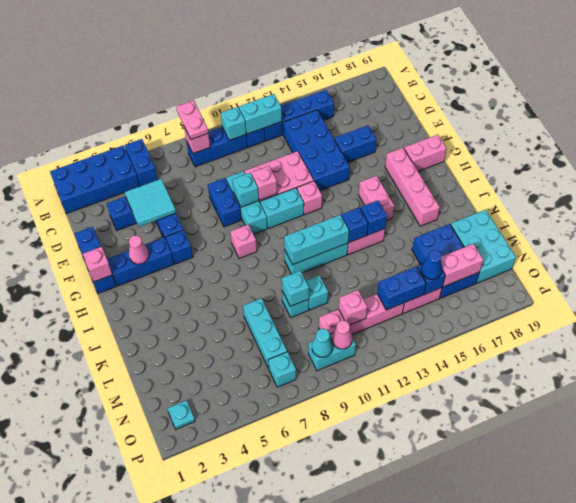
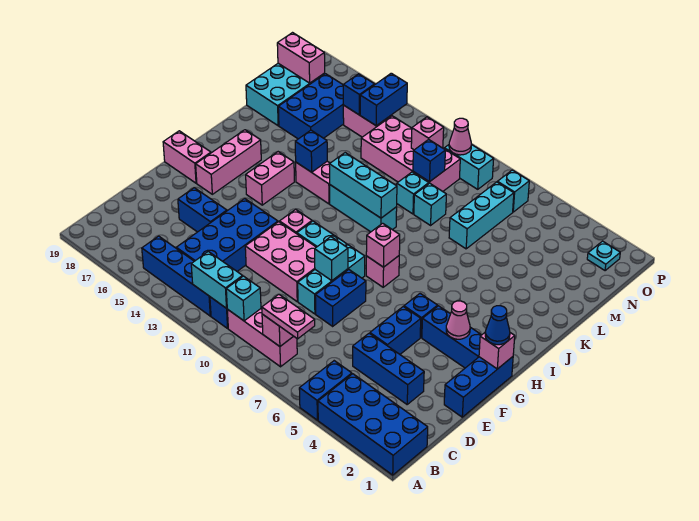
pink plate A8:B8 level 3 -> pink plate B7:B8 level 3
blue brick B8:B10 level 1 -> pink brick B8:B10 level 1
cyan tile D4:E5 level 2 -> none
pink brick F10 level 2 -> pink brick H8 level 2
pink brick G17:J17 level 1 -> pink brick G17:I17 level 1
blue brick J13 level 2 -> blue brick M10 level 2
cyan brick L9 level 2 -> none
pink brick N10:N13 level 1 -> pink brick M10:N13 level 1
blue brick N13:N14 level 2 -> blue brick N14:O14 level 2
blue cone N15 level 3 -> blue cone G1 level 3
pink brick N16:N17 level 2 -> pink brick N18:N19 level 2
cyan cone O9 level 2 -> none

